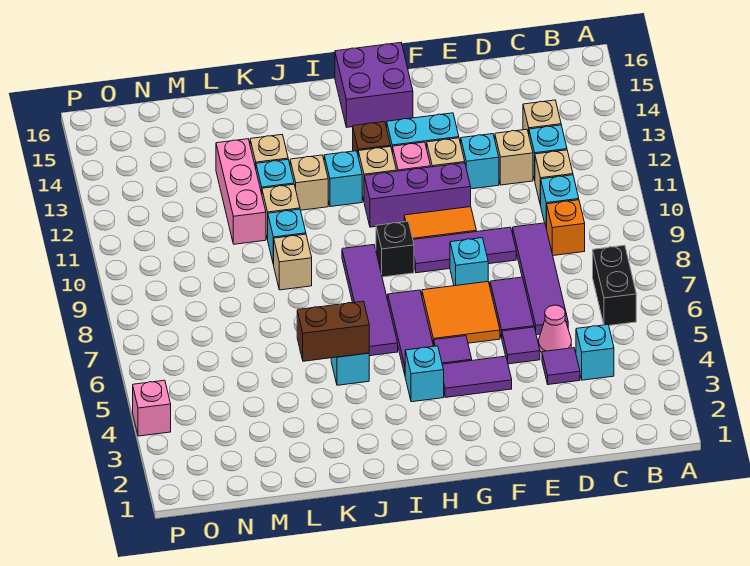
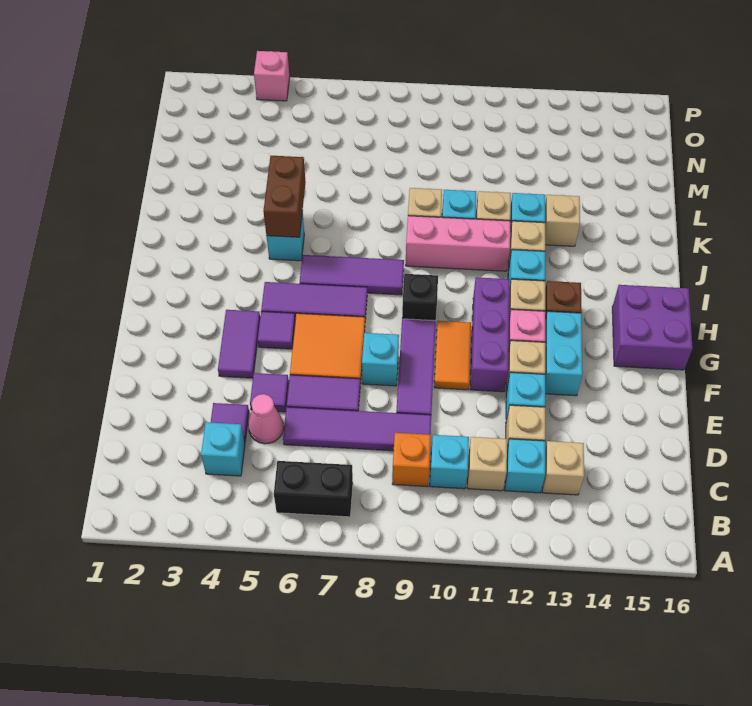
cyan brick H4 level 1 -> none
purple tile I6:I9 level 1 -> purple tile I6:I8 level 1
pink brick L11:L13 level 1 -> pink brick J9:J11 level 1

